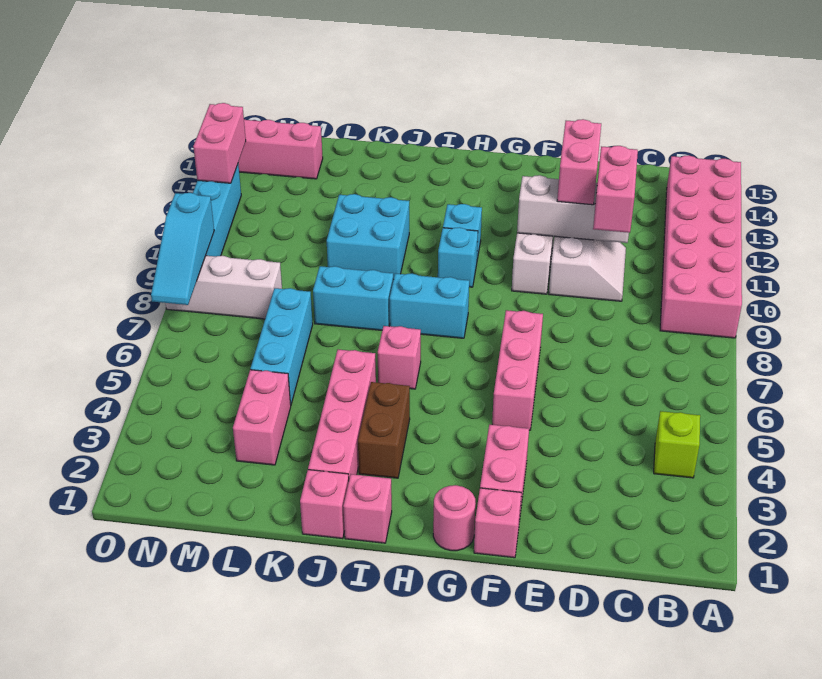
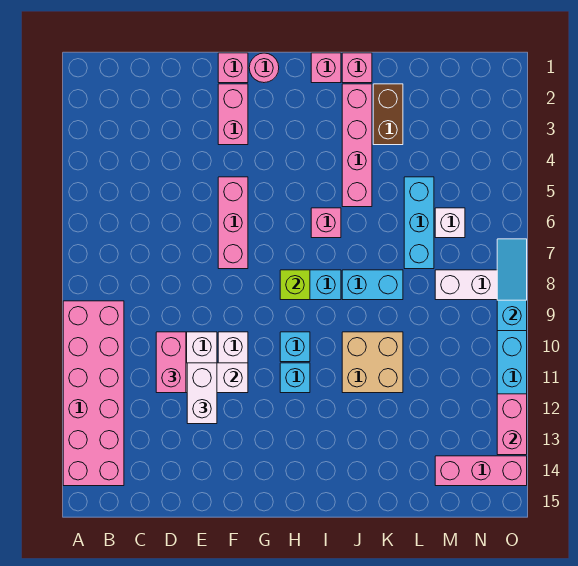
lime brick B4 level 1 -> lime brick H8 level 2
pink brick E11:E12 level 3 -> white brick E11:E12 level 3
brown brick I3:I4 level 1 -> brown brick K2:K3 level 1
cyan brick J10:K11 level 1 -> tan brick J10:K11 level 1
pink brick L3:L4 level 1 -> none
none -> white brick M6 level 1

